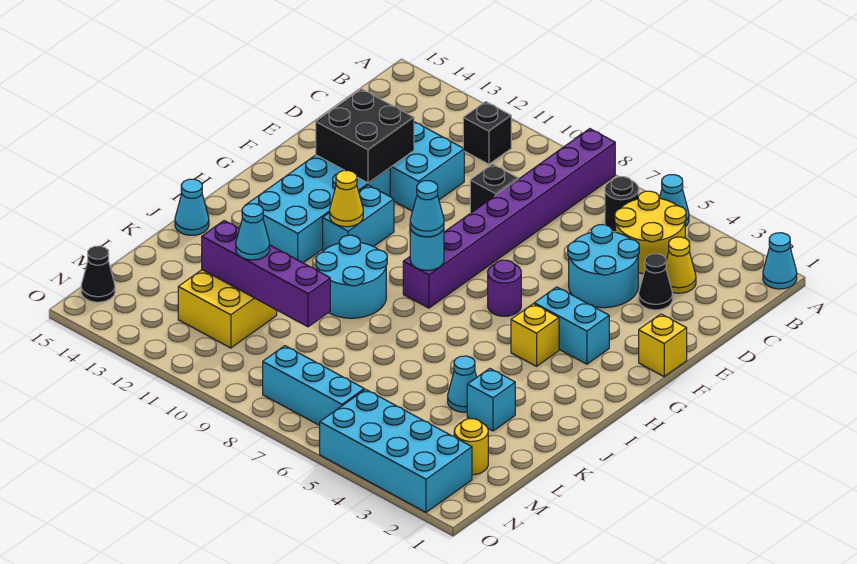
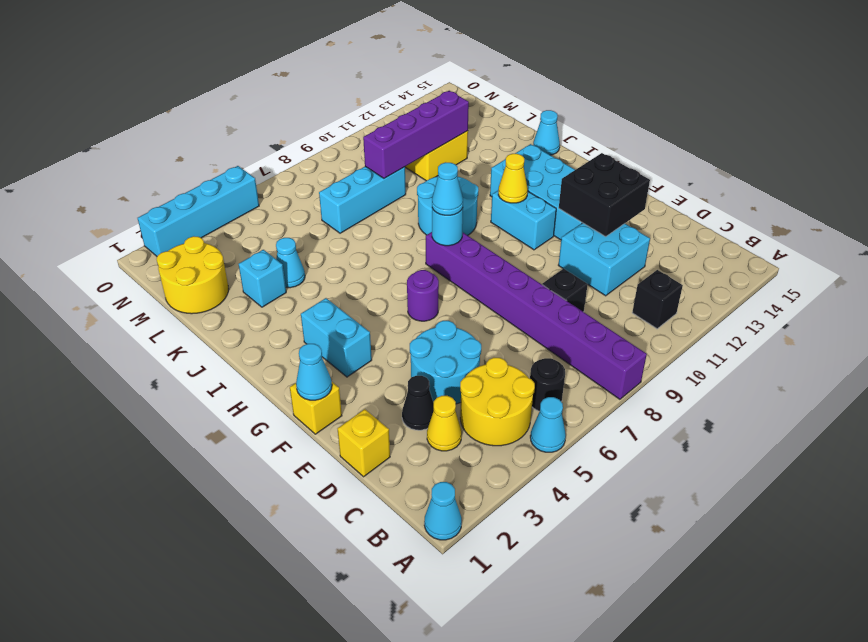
cyan brick G3:G4 level 1 -> cyan brick G3:H3 level 1
yellow brick H4 level 1 -> yellow brick D1 level 1
cyan cone L11 level 3 -> cyan cone F1 level 2
yellow round brick M2 level 1 -> yellow round brick L1:M2 level 1
cyan brick N2:O5 level 1 -> cyan brick O2:O5 level 1
cyan brick N6:N8 level 1 -> cyan brick L7:L9 level 1
black cone N15 level 1 -> none

